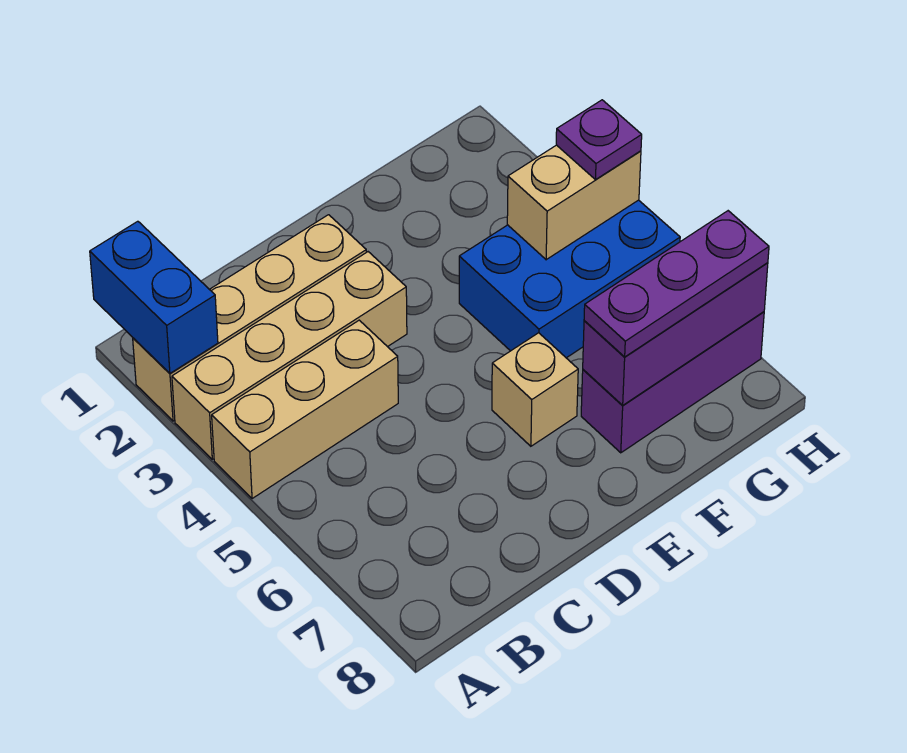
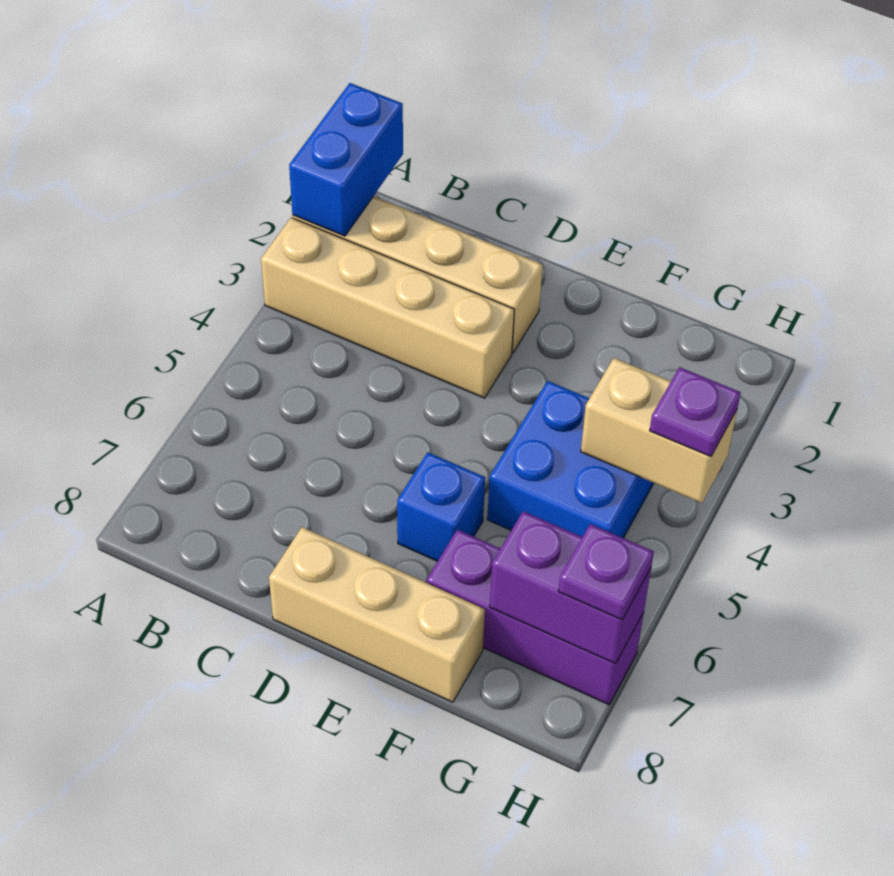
tan brick A4:C4 level 1 -> tan brick D8:F8 level 1
tan brick E6 level 1 -> blue brick E6 level 1
blue brick F4:H5 level 1 -> blue brick F4:G5 level 1
purple brick F7:H7 level 2 -> purple brick G7:H7 level 2
purple plate F7:H7 level 3 -> purple plate H7 level 3

